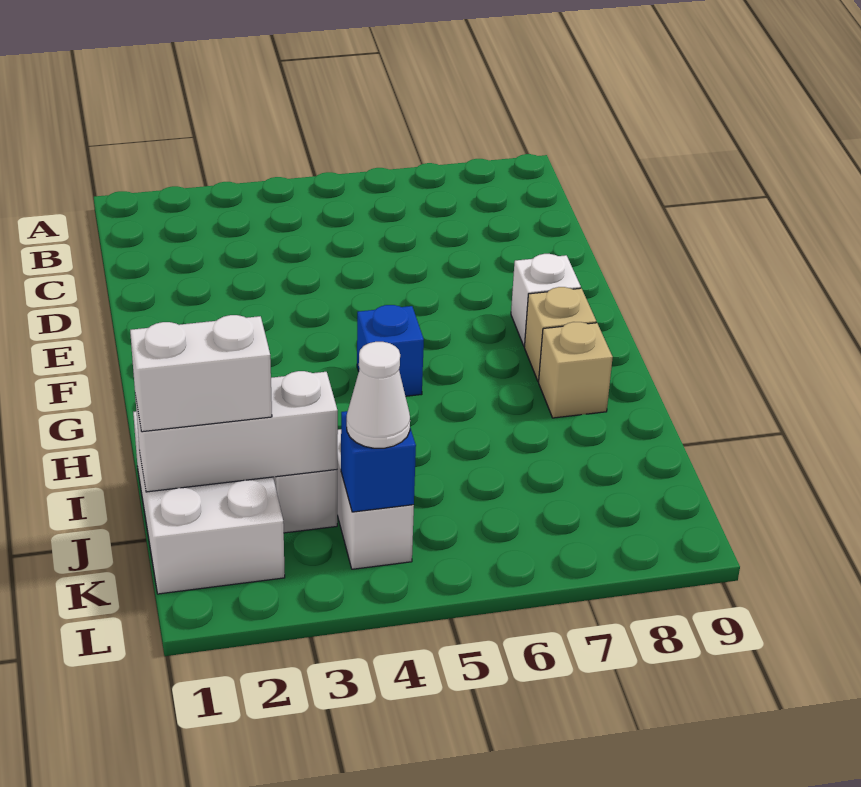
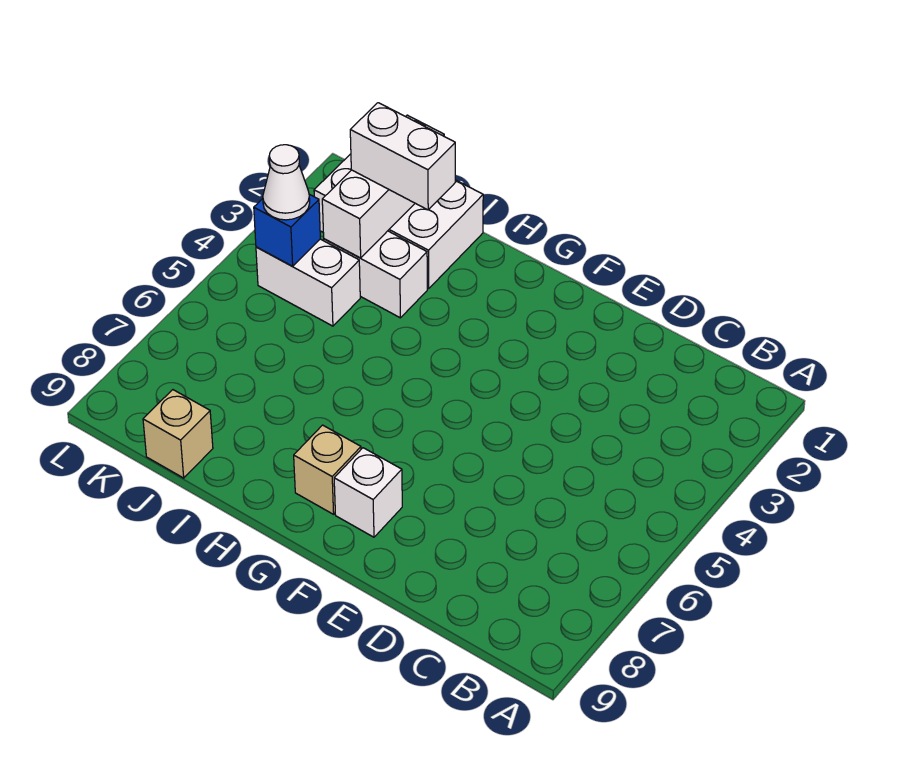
blue brick G5 level 1 -> none
tan brick H8 level 1 -> tan brick J9 level 1
white brick J1:J2 level 3 -> white brick I2:J2 level 3

